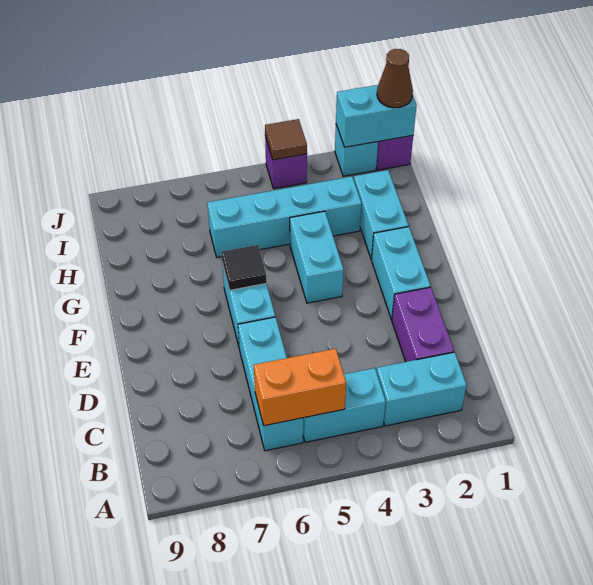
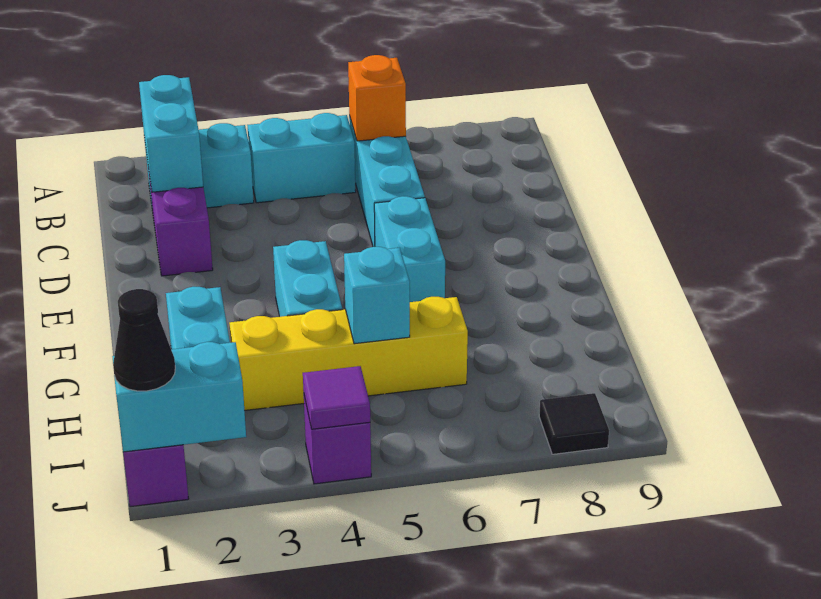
orange brick B5:B6 level 2 -> orange brick B6 level 2
cyan brick E2:F2 level 1 -> cyan brick B2:C2 level 2
black tile F6 level 2 -> black tile J8 level 1
cyan brick H3:H6 level 1 -> yellow brick H3:H6 level 1
brown cone J1 level 3 -> black cone J1 level 3
cyan brick J2 level 1 -> cyan brick H5 level 2
brown tile J4 level 2 -> purple tile J4 level 2

